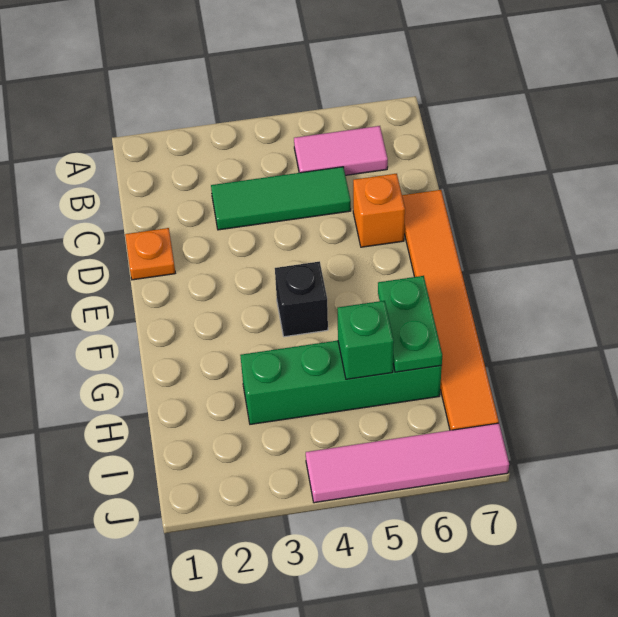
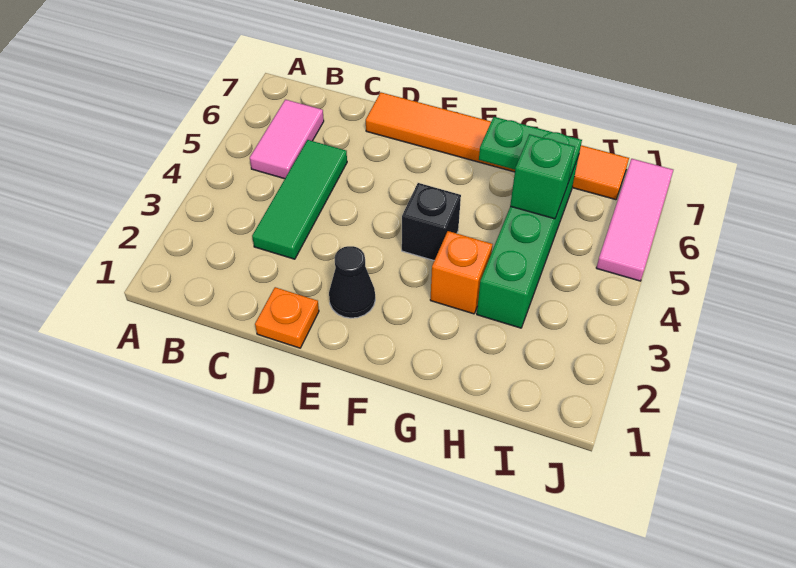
orange brick D6 level 1 -> orange brick G3 level 1
none -> black cone E2 level 1
pink tile J4:J7 level 1 -> pink tile J5:J7 level 1

